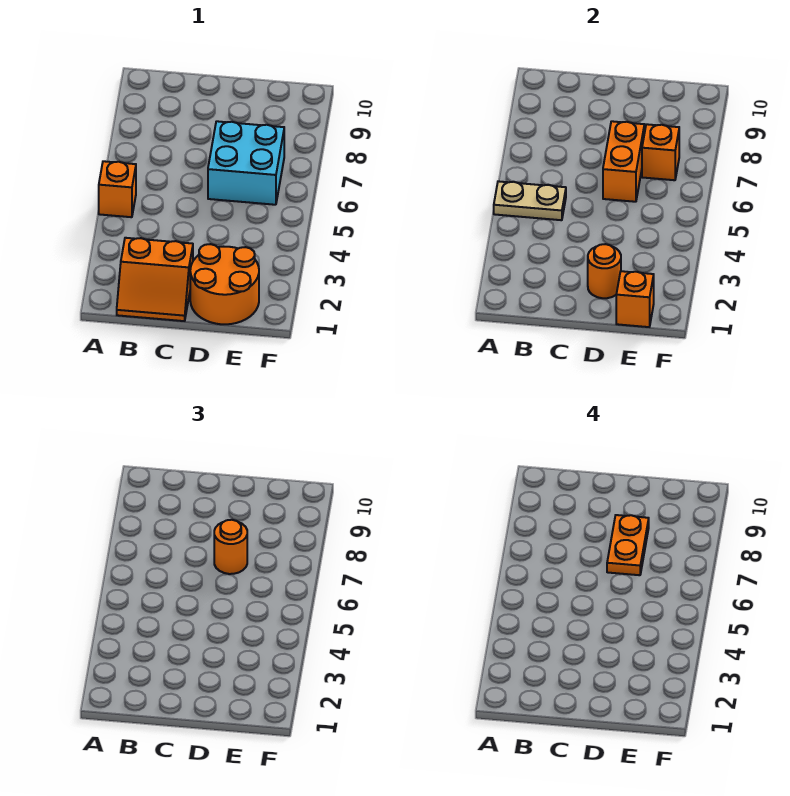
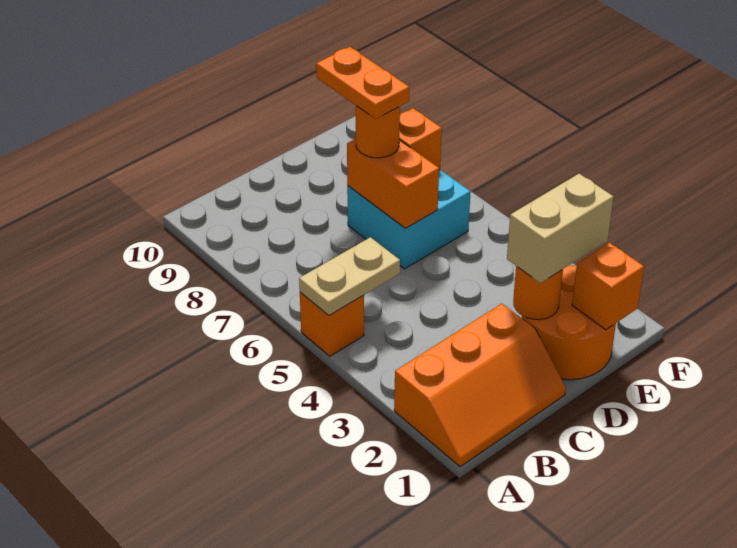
orange slope B1:C2 level 1 top 2 -> orange slope A1:C2 level 1 top 2
none -> tan brick D2:E2 level 3

